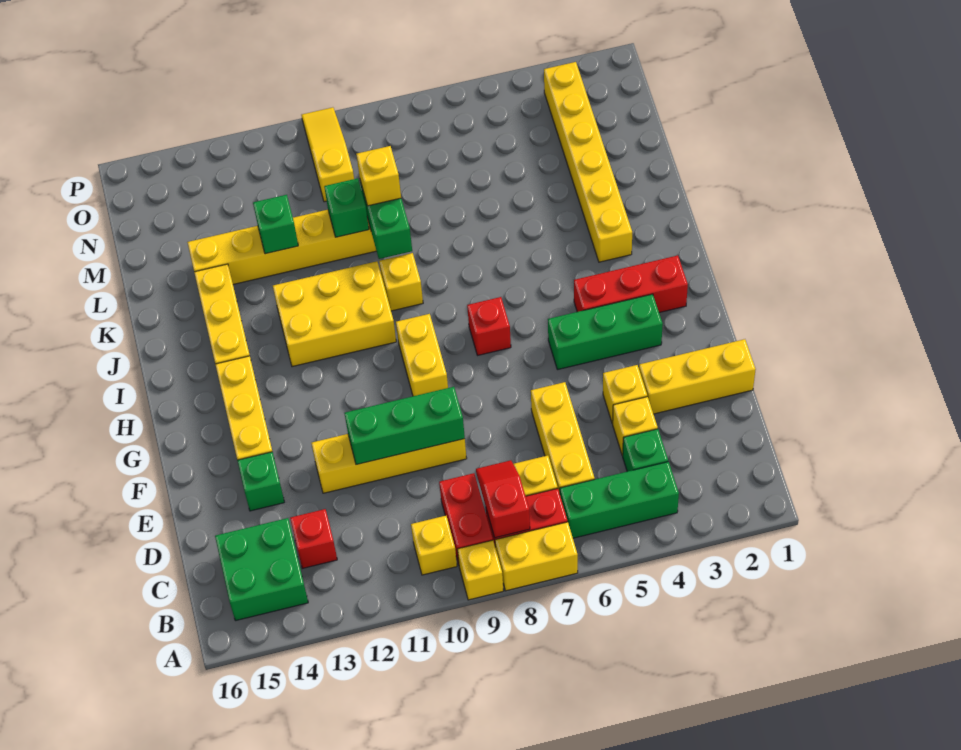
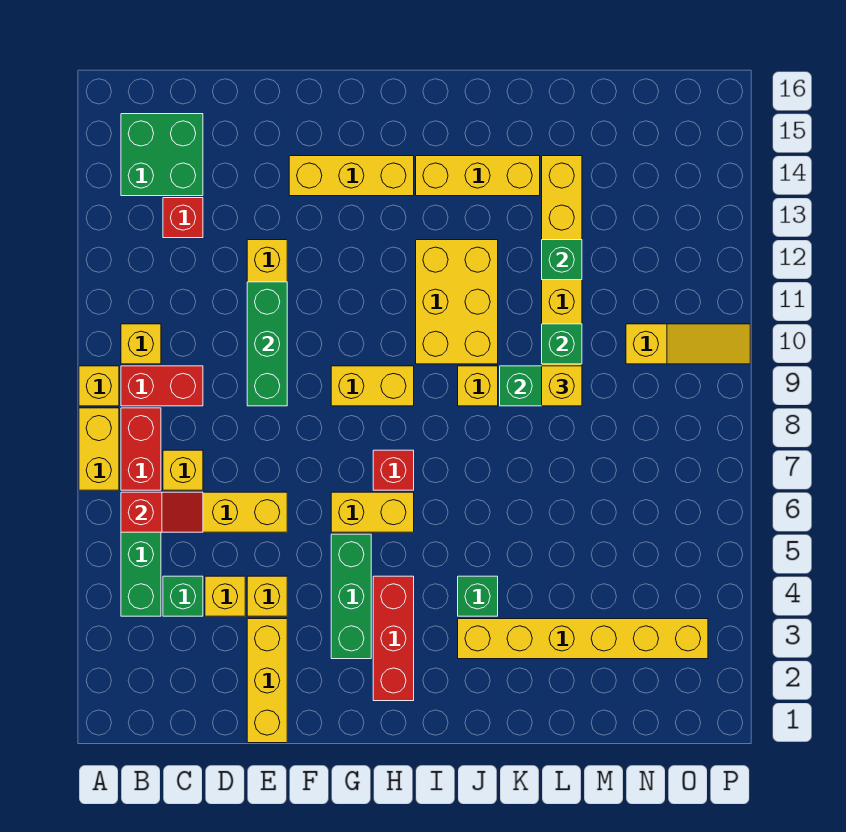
red slope B8:C8 level 2 top B -> red slope B6:C6 level 2 top B
green brick E14 level 1 -> green brick J4 level 1
none -> yellow brick G6:H6 level 1

